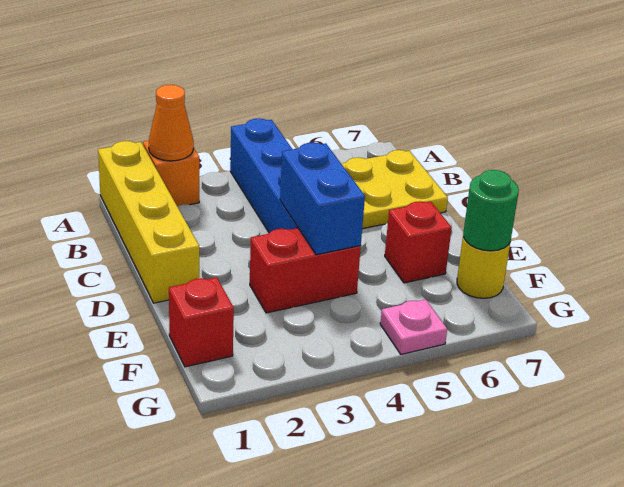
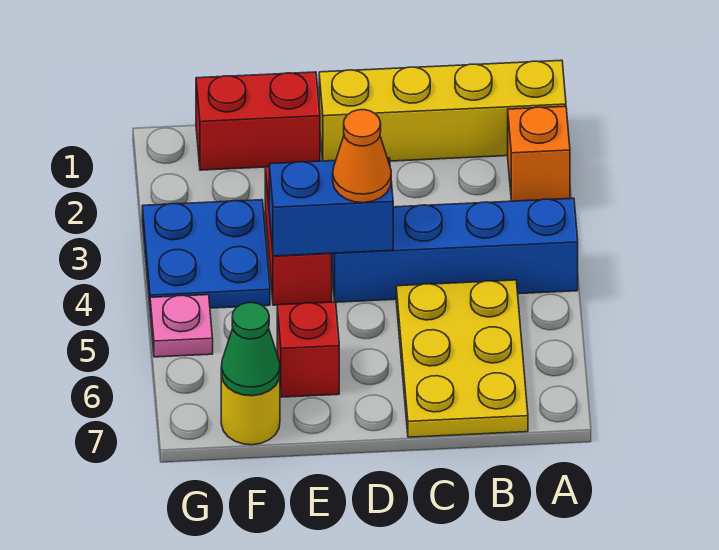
orange cone A2 level 2 -> orange cone D4 level 3
red brick F1 level 1 -> red brick E1:F1 level 1
none -> blue plate F3:G4 level 1
green round brick F7 level 2 -> green cone F7 level 2

